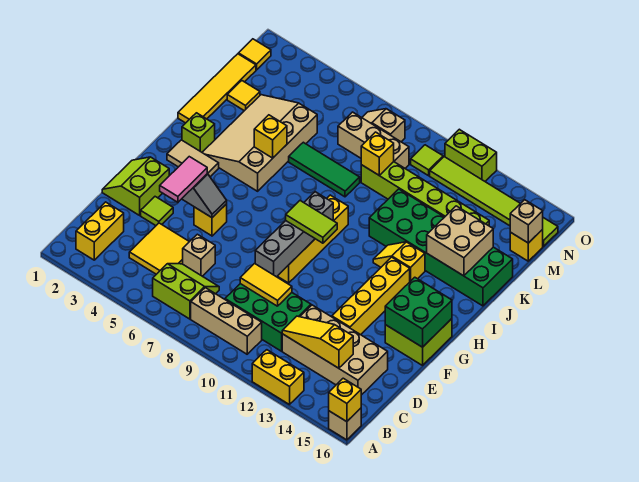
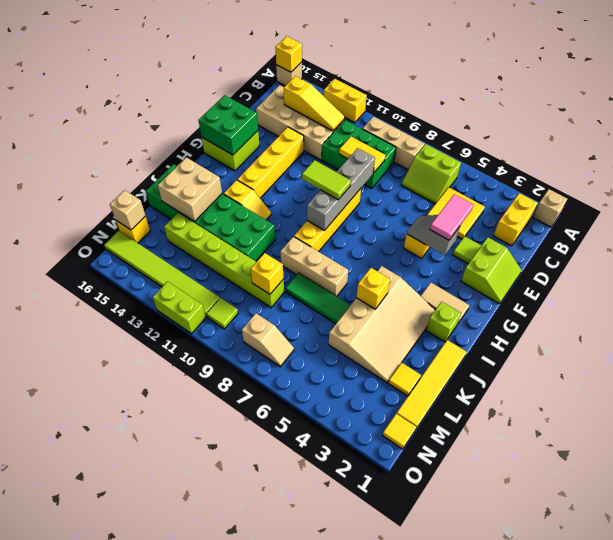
tan brick D6 level 1 -> tan brick A1 level 1
tan brick M7:M9 level 1 -> tan brick J7:J9 level 1

